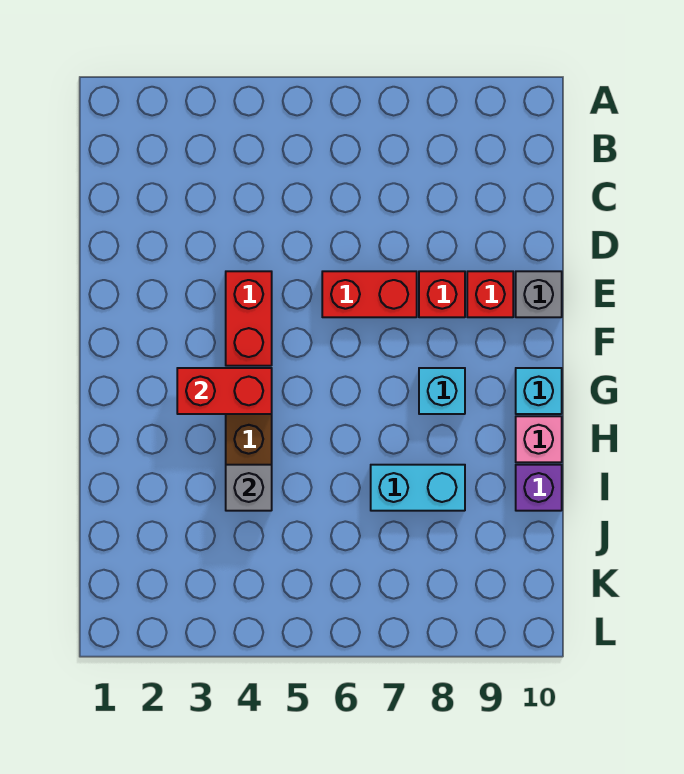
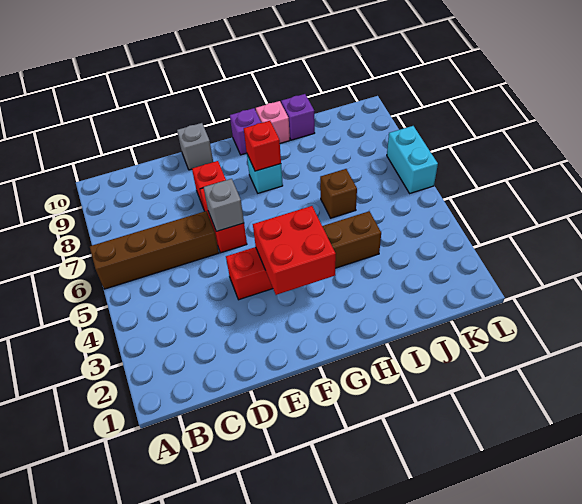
none -> brown brick A6:D6 level 1
red brick E9 level 1 -> red brick G8 level 2
red brick G3:G4 level 2 -> red brick F3:G4 level 2
cyan brick G10 level 1 -> purple brick G10 level 1
grey brick I4 level 2 -> grey brick E6 level 2
none -> brown brick I6 level 1
cyan brick I7:I8 level 1 -> cyan brick L6:L7 level 1

